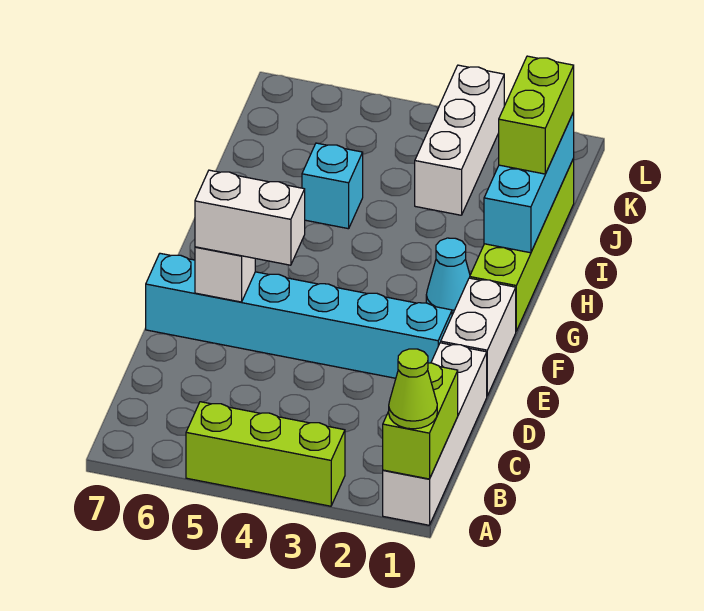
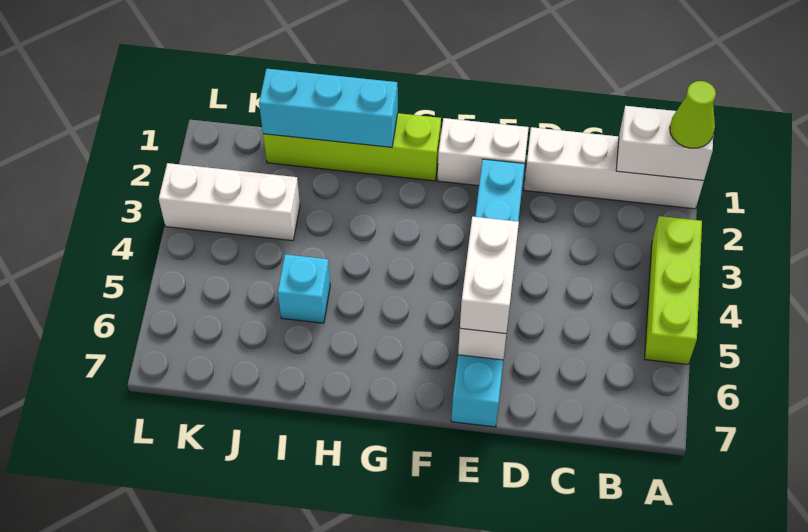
lime brick A1:B1 level 2 -> white brick A1:B1 level 2
cyan cone G2 level 1 -> none
lime brick I1:J1 level 3 -> none

